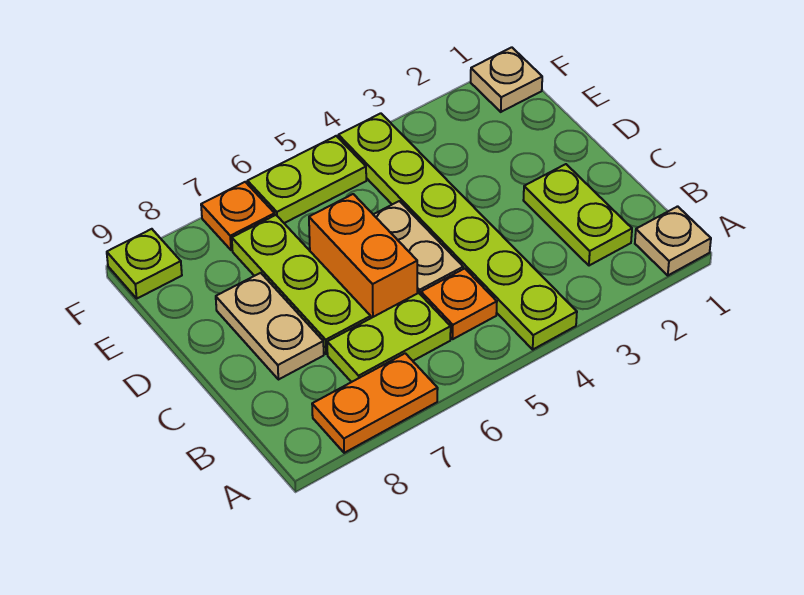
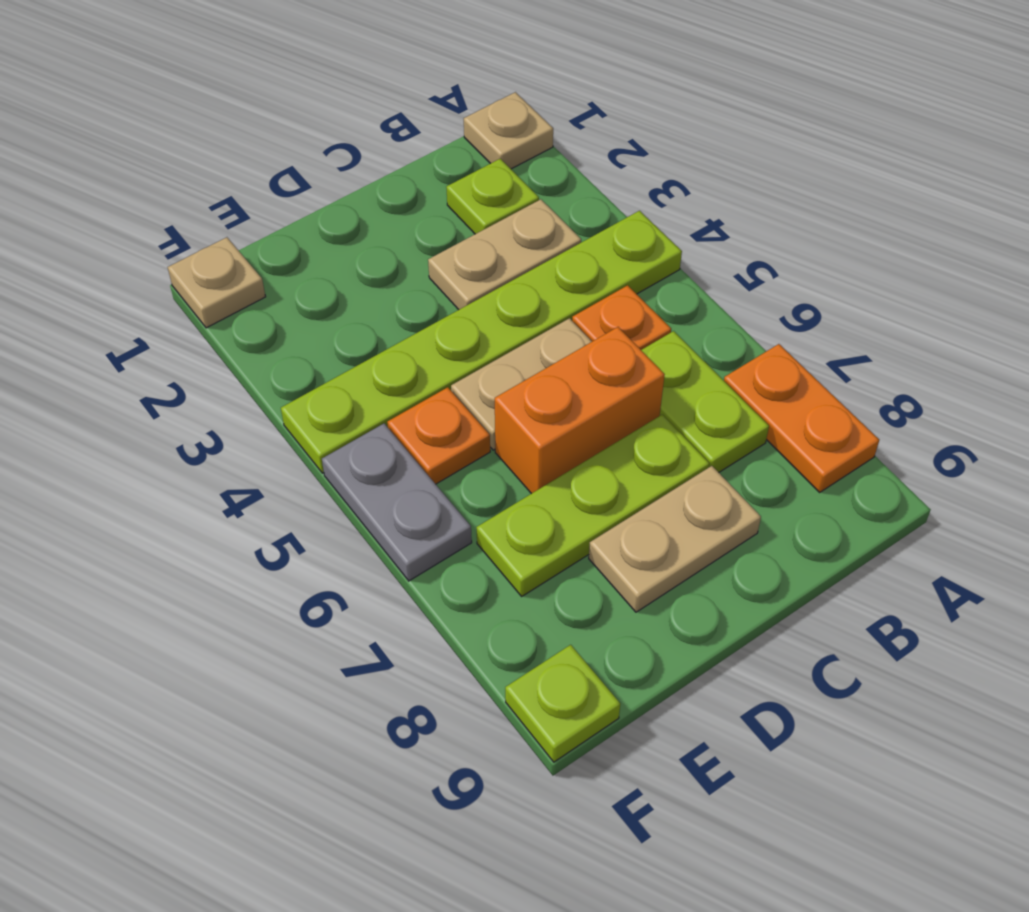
lime plate B2:C2 level 1 -> lime plate B2 level 1
none -> tan plate B3:C3 level 1
lime plate F5:F6 level 1 -> grey plate F5:F6 level 1
orange plate F7 level 1 -> orange plate E5 level 1

